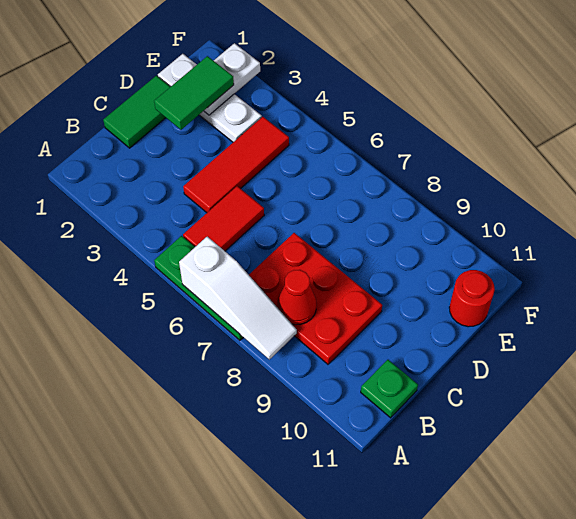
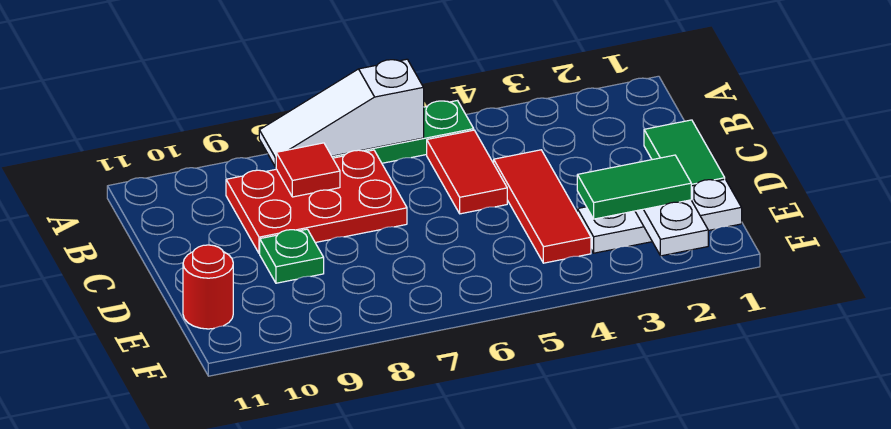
red cone B8 level 2 -> red tile B8 level 2
green plate B11 level 1 -> green plate D9 level 1
green tile D2:E2 level 3 -> green tile E2:E3 level 3

